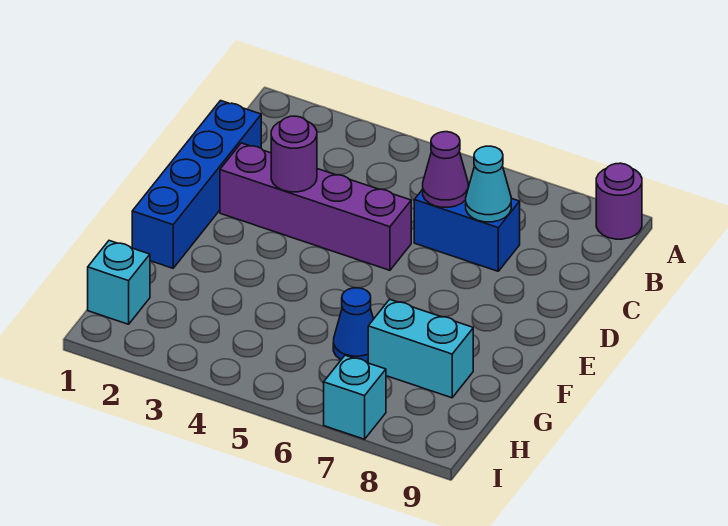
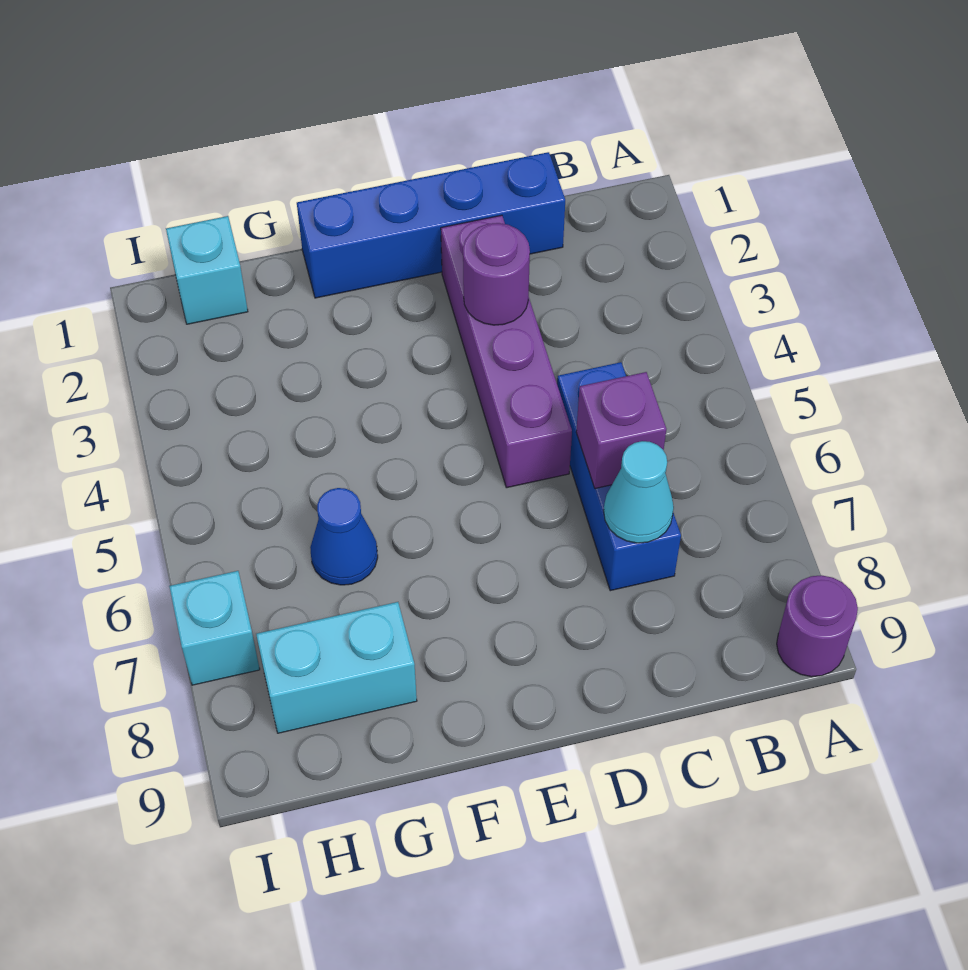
blue brick C6:C7 level 1 -> blue brick C5:C7 level 1
purple cone C6 level 2 -> purple brick C6 level 2
cyan brick G7:G8 level 1 -> cyan brick G8:H8 level 1

